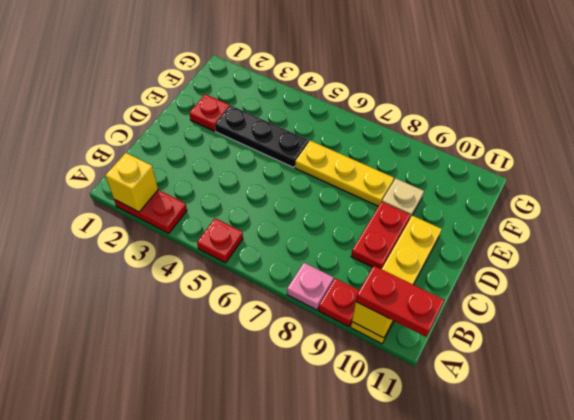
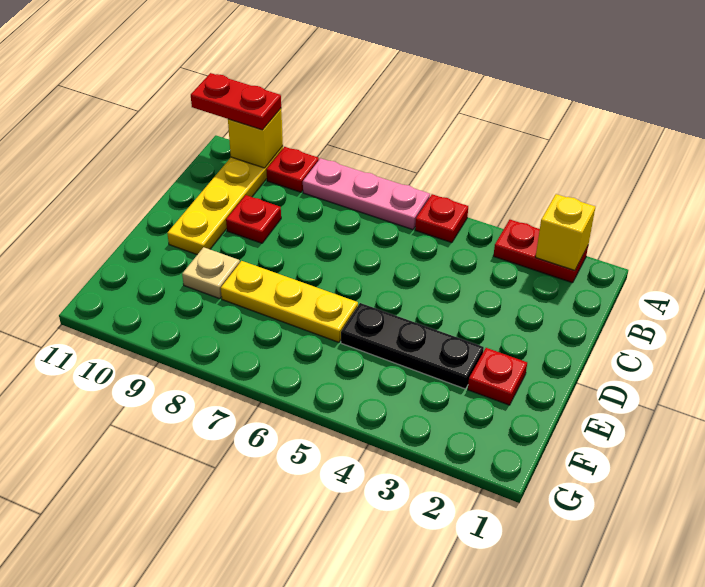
pink plate A8 level 1 -> pink plate A6:A8 level 1
red plate C9:D9 level 1 -> red plate C9 level 1

